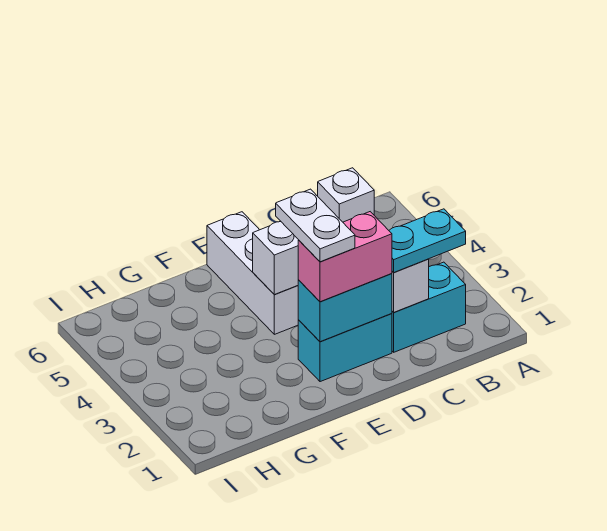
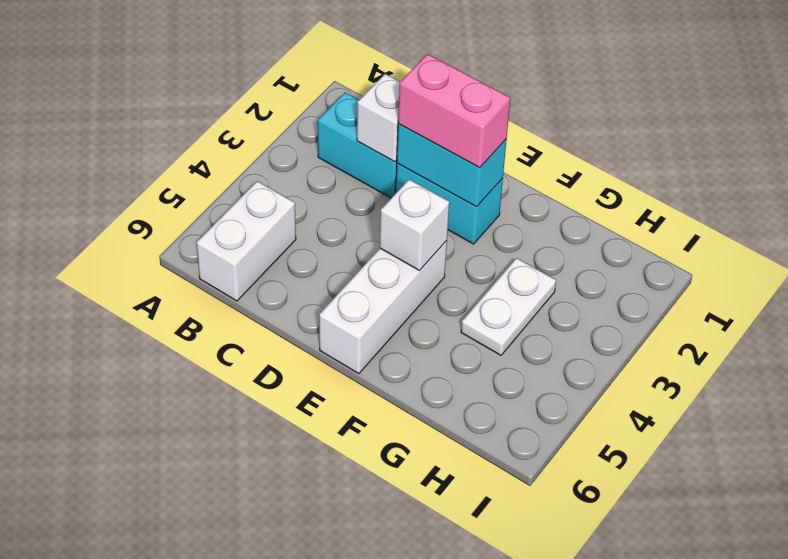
cyan plate B2:C2 level 3 -> none
white brick B6 level 1 -> white brick B5:B6 level 1
white plate E2:E3 level 4 -> white plate G3:G4 level 1

